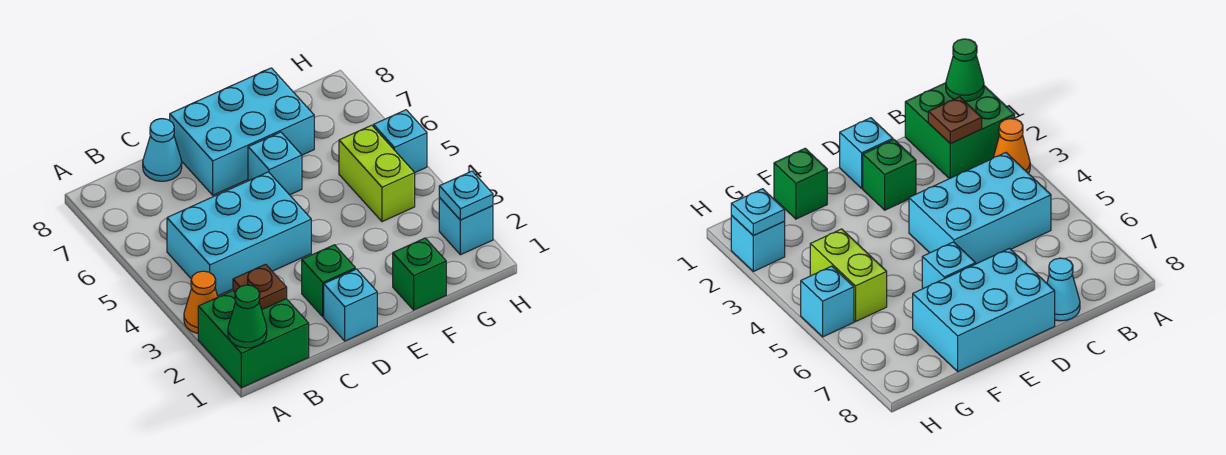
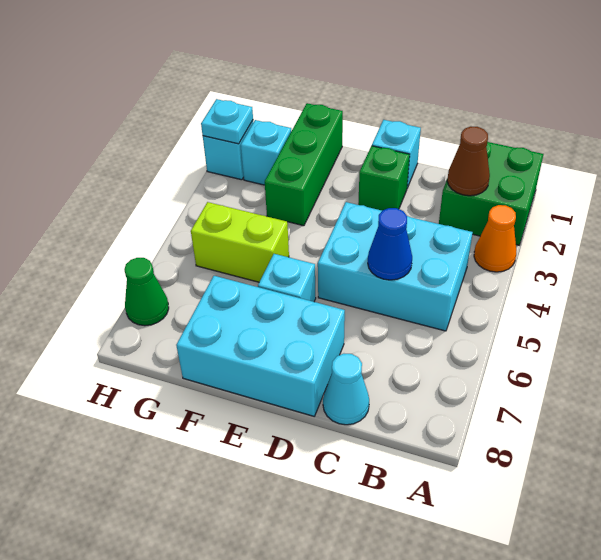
green cone A1 level 2 -> green cone H7 level 1
brown plate B2 level 2 -> brown cone B2 level 2
none -> blue cone C5 level 2
green brick F1 level 1 -> green brick F1:F3 level 1
lime brick G4:G5 level 1 -> lime brick F5:G5 level 1
cyan brick H5 level 1 -> cyan brick G2 level 1

